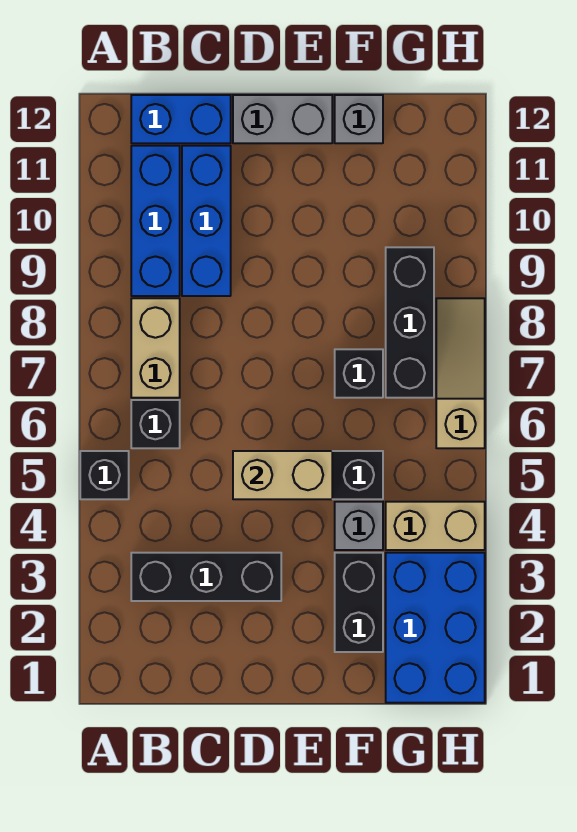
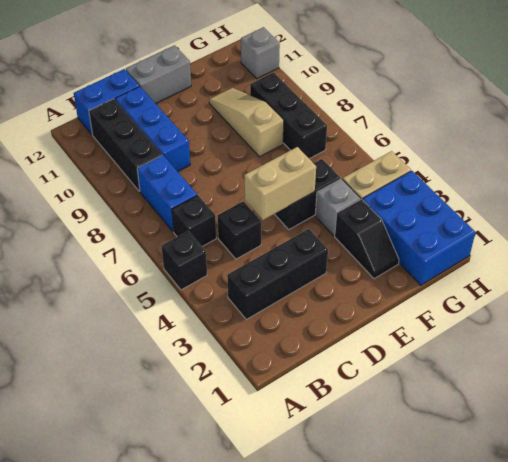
tan brick B7:B8 level 1 -> blue brick B7:B8 level 1
blue brick B9:B11 level 1 -> black brick B9:B11 level 1
black brick F2:F3 level 1 -> black slope F2:F3 level 1 top 3
black brick F7 level 1 -> black brick C5 level 1
grey brick F12 level 1 -> grey brick H11 level 1
tan slope H6:H8 level 1 top 6 -> tan slope F8:F10 level 1 top 8

